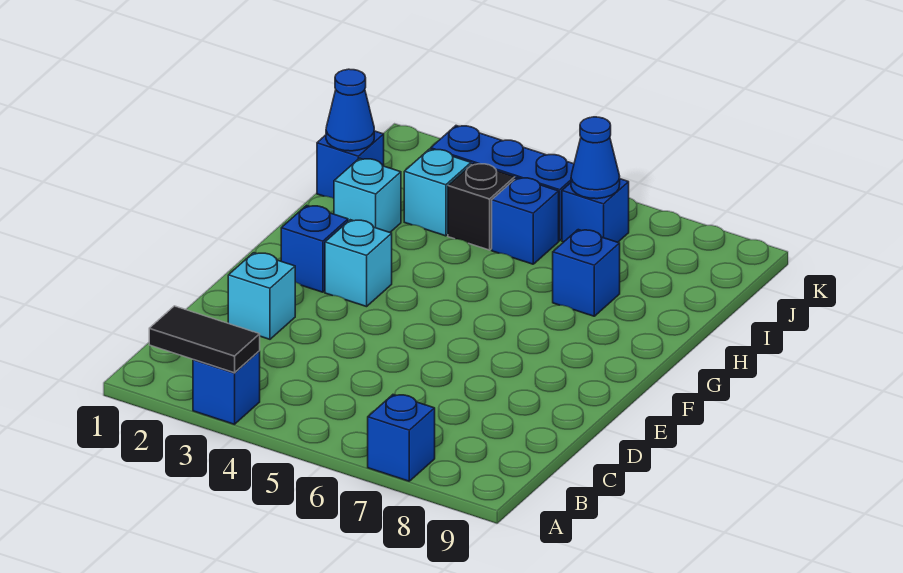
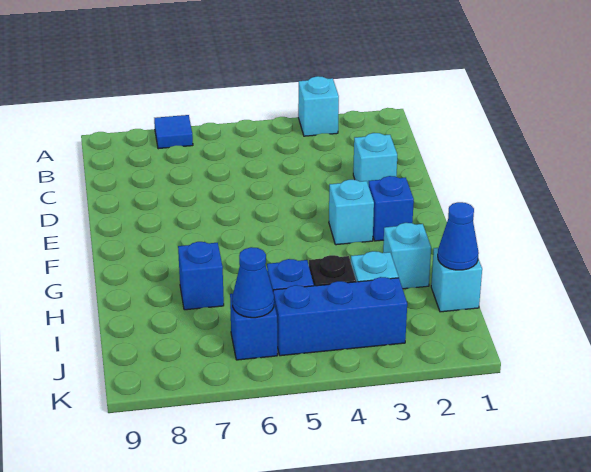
black tile A2:A3 level 2 -> none
blue brick A3 level 1 -> cyan brick A3 level 1
blue brick A7 level 1 -> blue tile A7 level 1
blue brick I1 level 1 -> cyan brick I1 level 1

